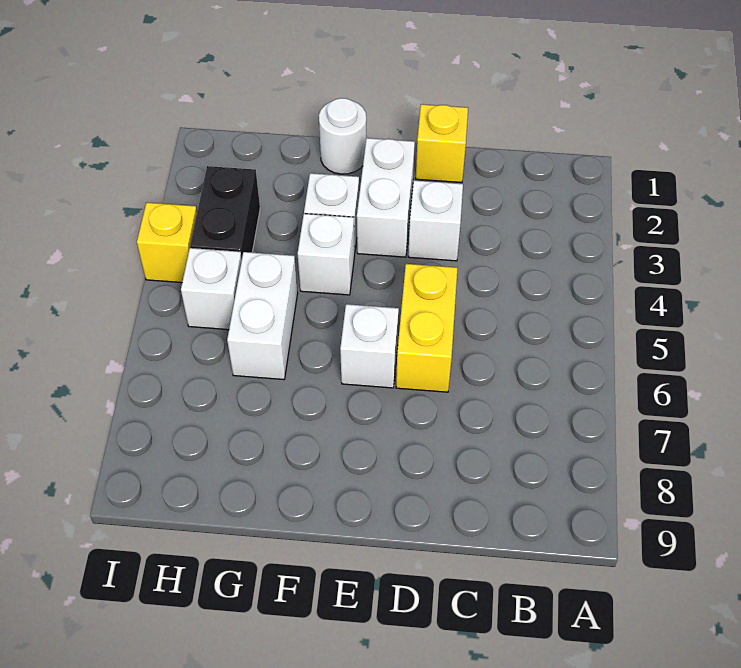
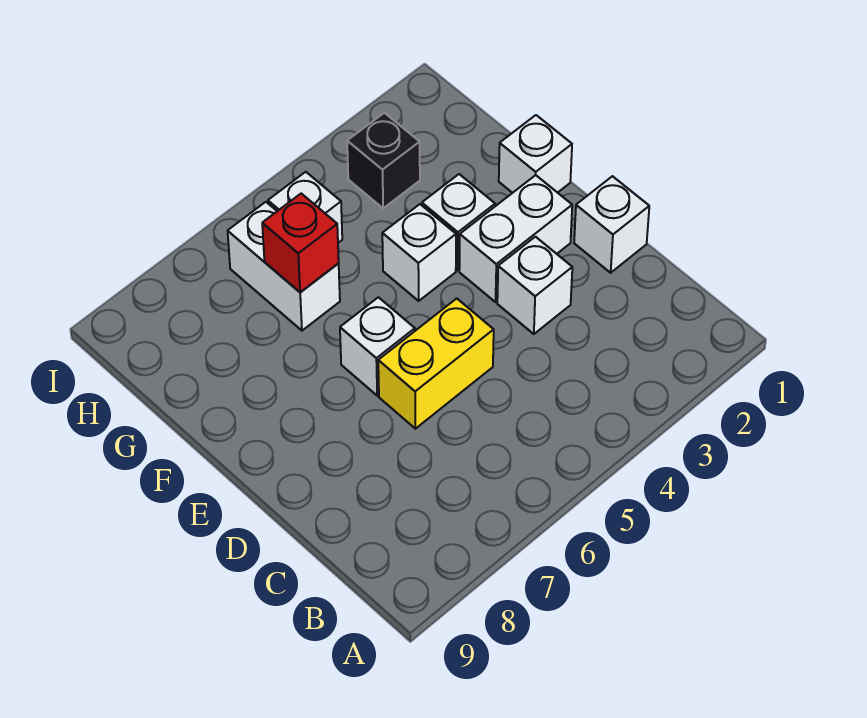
yellow brick D1 level 1 -> white brick D1 level 1
white round brick F1 level 1 -> white brick F1 level 1
white brick G5:G6 level 1 -> white brick G6:H6 level 1
none -> red brick G6 level 2
black brick H3:H4 level 1 -> black brick H3 level 1
yellow brick I4 level 1 -> none

